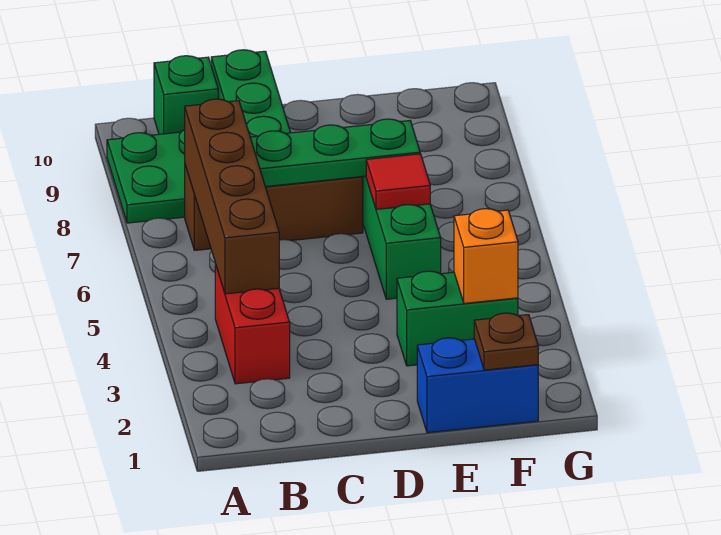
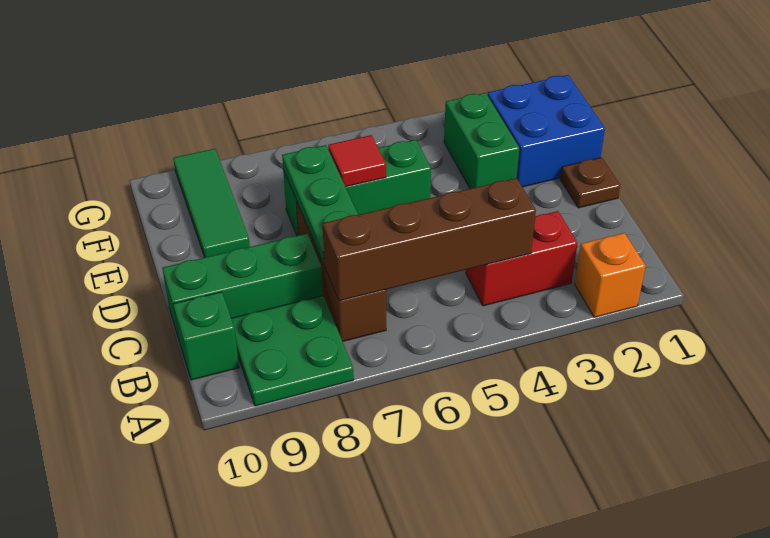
blue brick E1:F1 level 1 -> blue brick E1:F2 level 1
none -> green tile E9:G9 level 1
brown plate F1 level 2 -> brown plate D1 level 1
orange brick F3 level 2 -> orange brick A2 level 1

